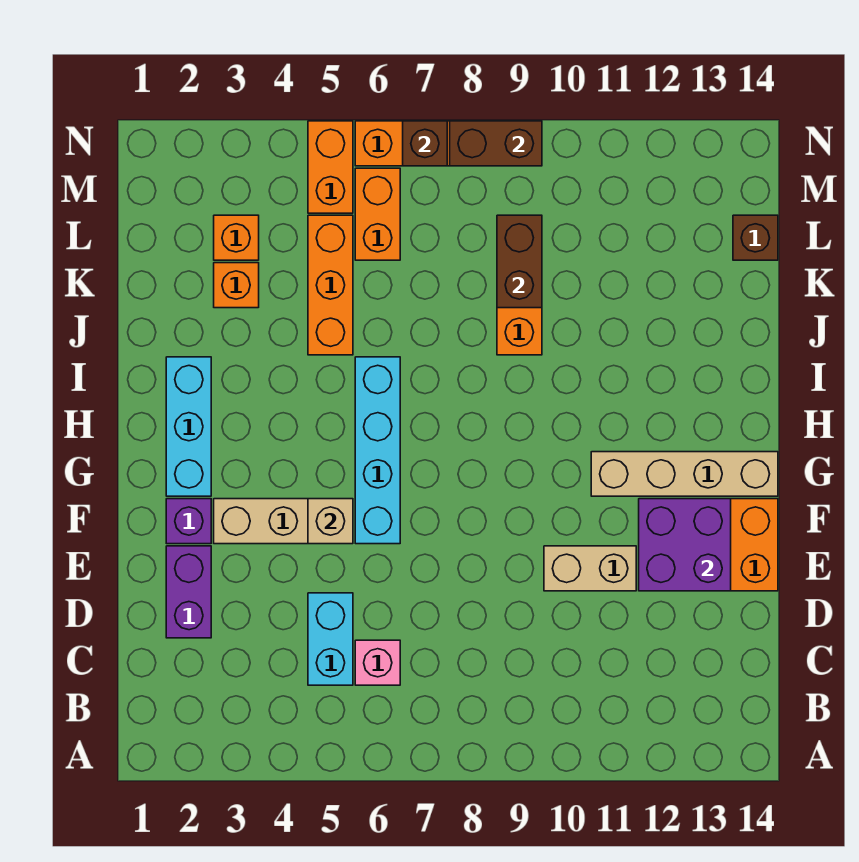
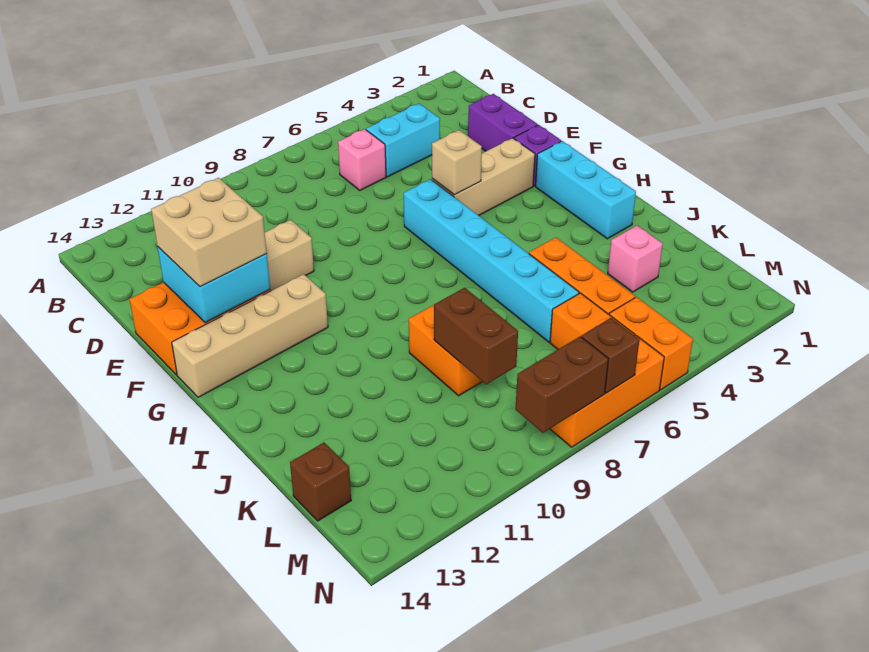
cyan brick C5:D5 level 1 -> cyan brick C4:C5 level 1
purple brick E12:F13 level 2 -> cyan brick E12:F13 level 2
none -> tan brick E12:F13 level 3
cyan brick F6:I6 level 1 -> cyan brick F6:K6 level 1
orange brick K3 level 1 -> pink brick K3 level 1
orange brick L3 level 1 -> none

